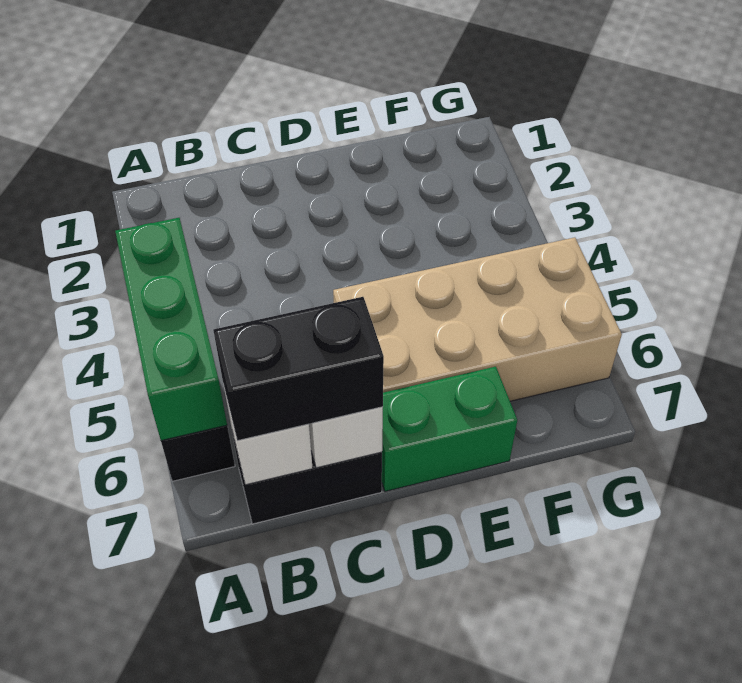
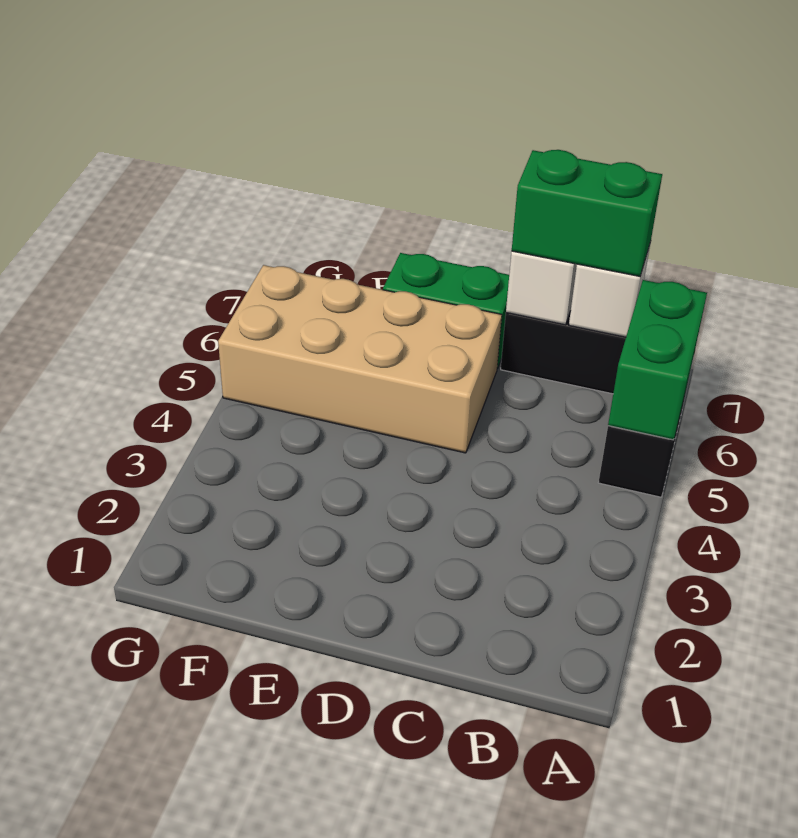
green brick A4:A6 level 2 -> green brick A5:A6 level 2
black brick B7:C7 level 3 -> green brick B7:C7 level 3

